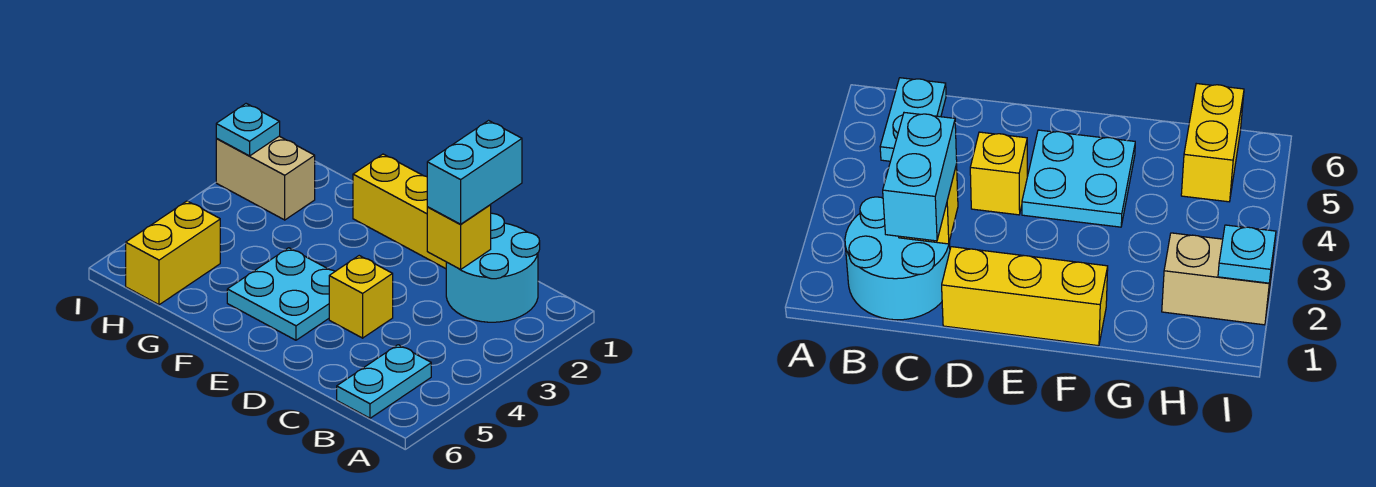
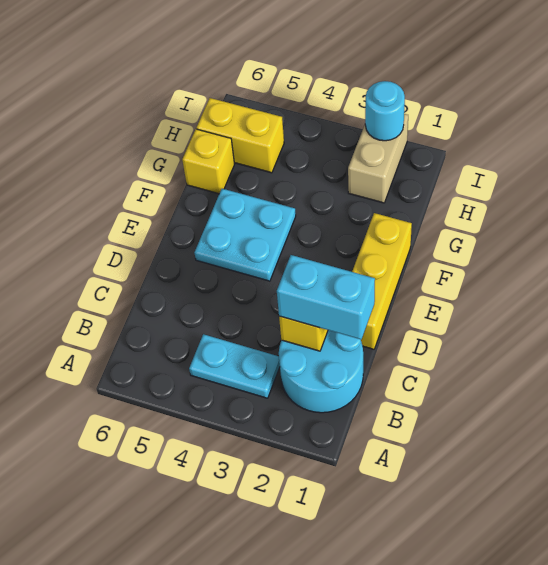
cyan plate B5:B6 level 1 -> cyan plate B3:B4 level 1
yellow brick D4 level 1 -> yellow brick G6 level 1
cyan plate I2 level 2 -> cyan round brick I2 level 2

